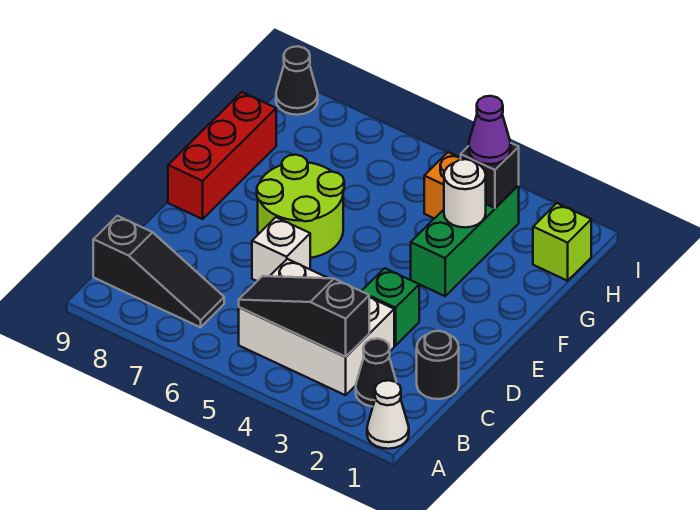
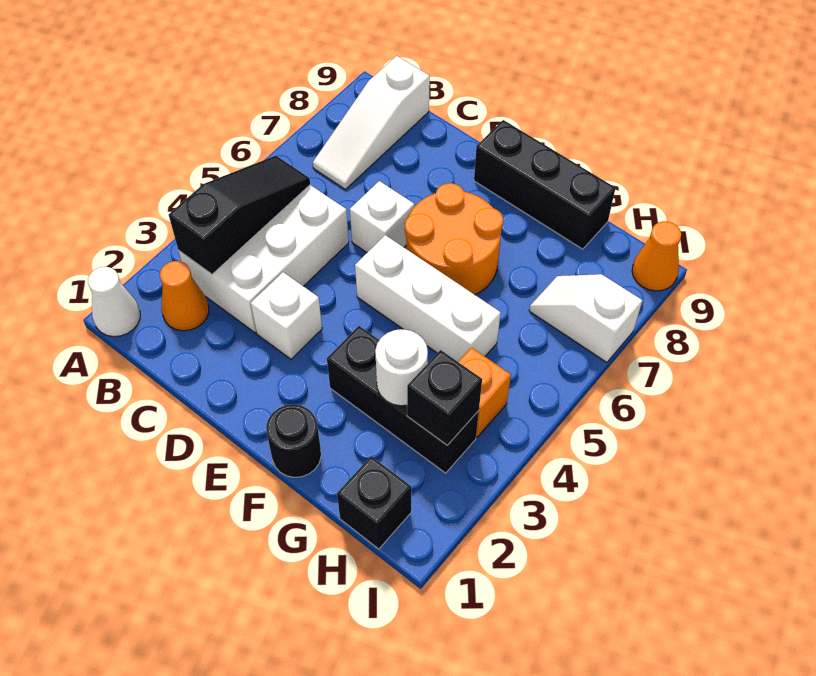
black cone B2 level 1 -> orange cone B2 level 1
black slope B7:B9 level 1 top 9 -> white slope B7:B9 level 1 top 9
black round brick C1 level 1 -> black round brick F1 level 1
green brick D3 level 1 -> white brick D3 level 1
none -> white brick E5:G5 level 1
lime round brick E6:F7 level 1 -> orange round brick E6:F7 level 1
red brick E9:G9 level 1 -> black brick E9:G9 level 1
green brick F3:H3 level 1 -> black brick F3:H3 level 1
lime brick H1 level 1 -> black brick H1 level 1
purple cone H3 level 3 -> none
none -> white slope H7:I7 level 1 top I
black cone I9 level 1 -> orange cone I9 level 1

